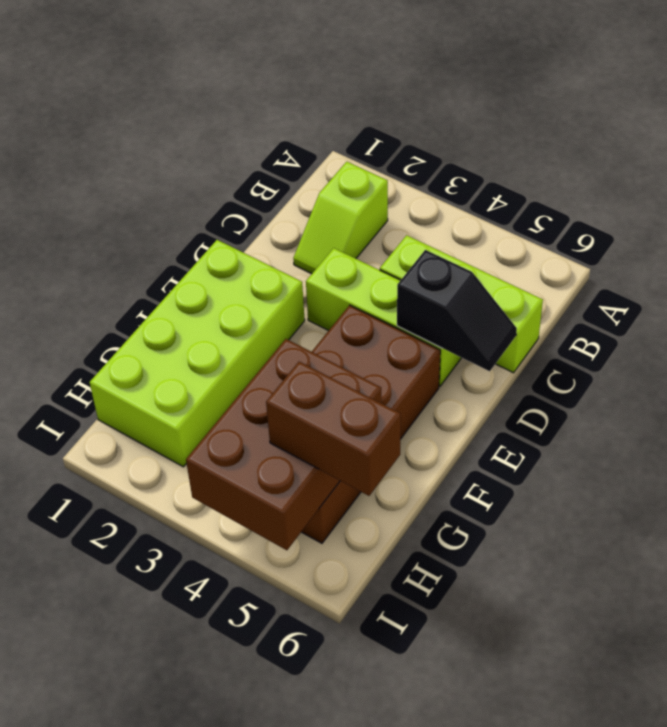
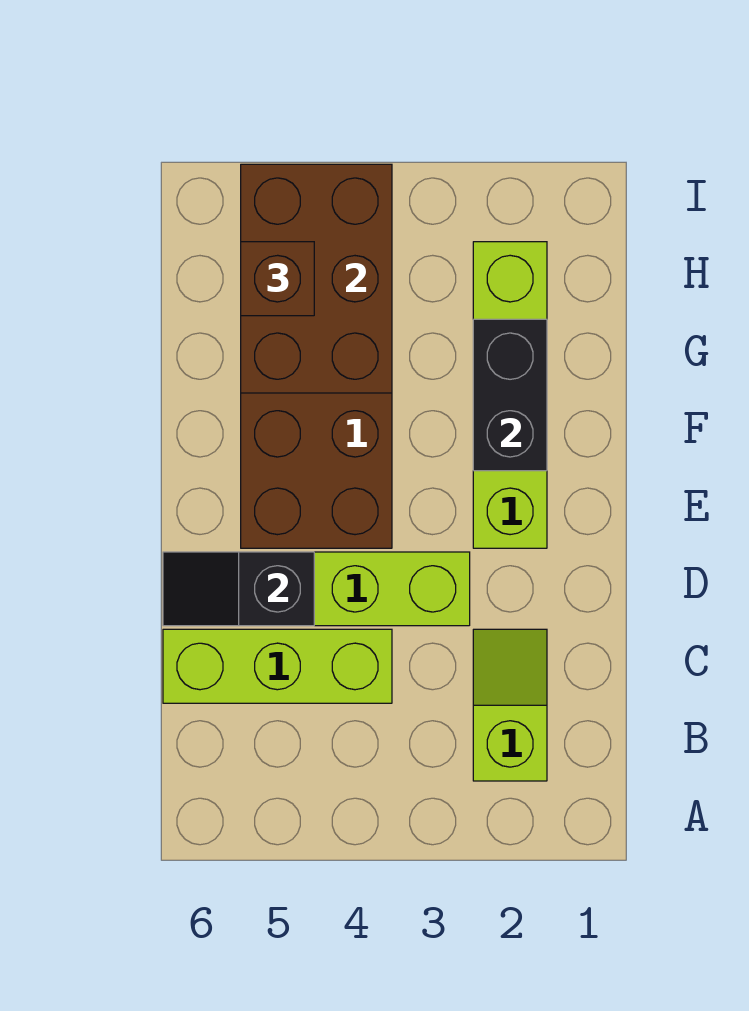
lime brick E1:H2 level 1 -> lime brick E2:H2 level 1
none -> black brick F2:G2 level 2
brown brick H5:H6 level 3 -> brown brick H5 level 3

